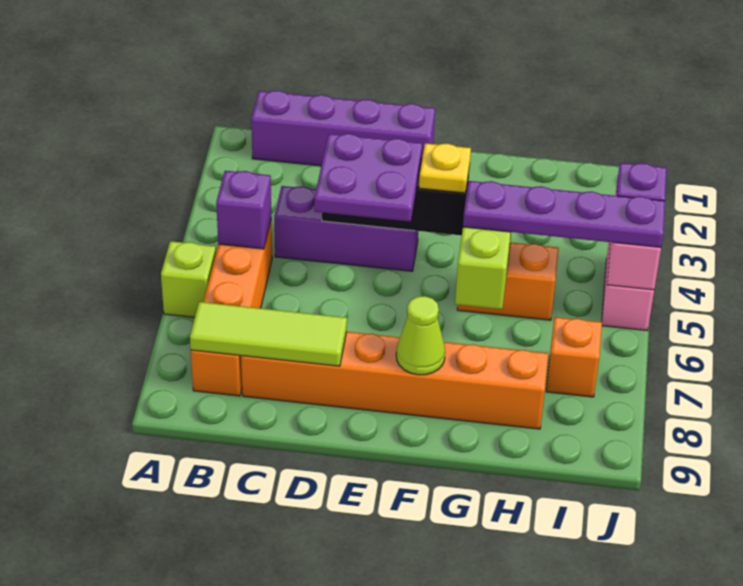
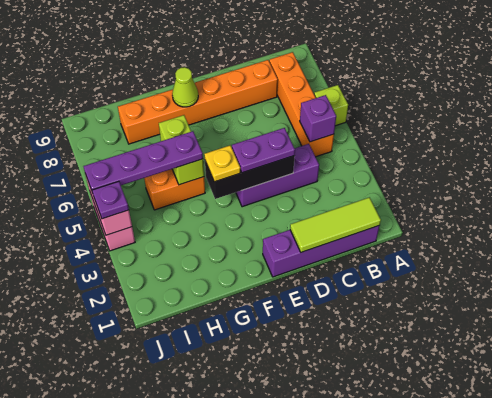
lime tile B8:D8 level 2 -> lime tile B1:D1 level 2
purple plate D4:E5 level 3 -> purple plate D4:E4 level 3
orange brick I7 level 1 -> none

